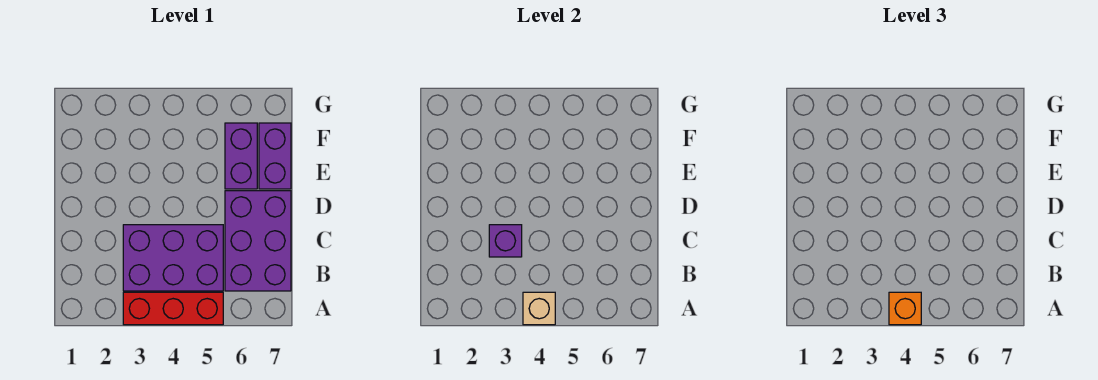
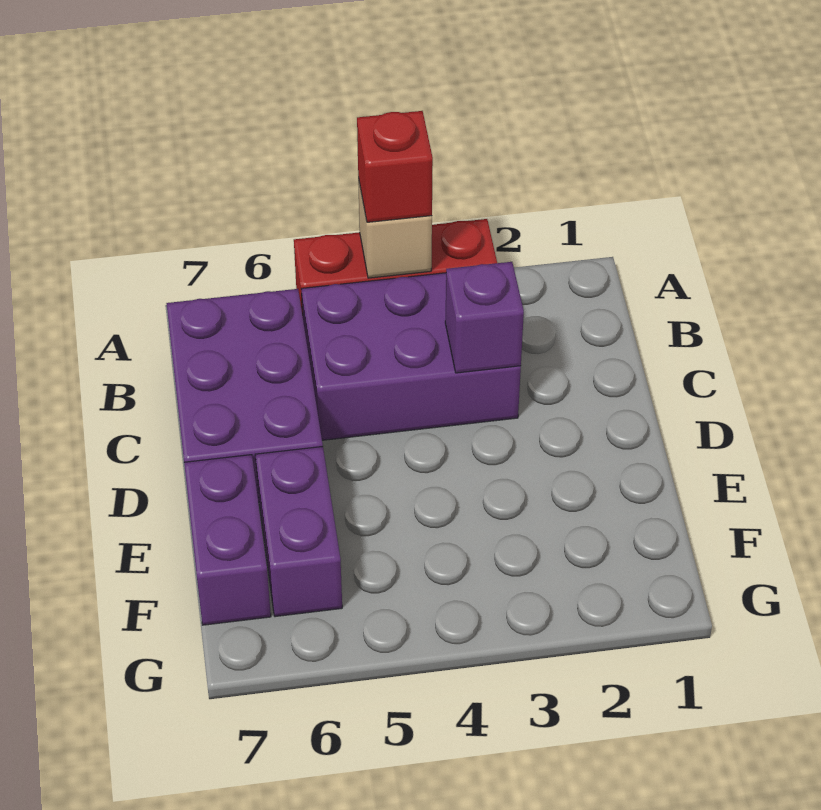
orange brick A4 level 3 -> red brick A4 level 3

